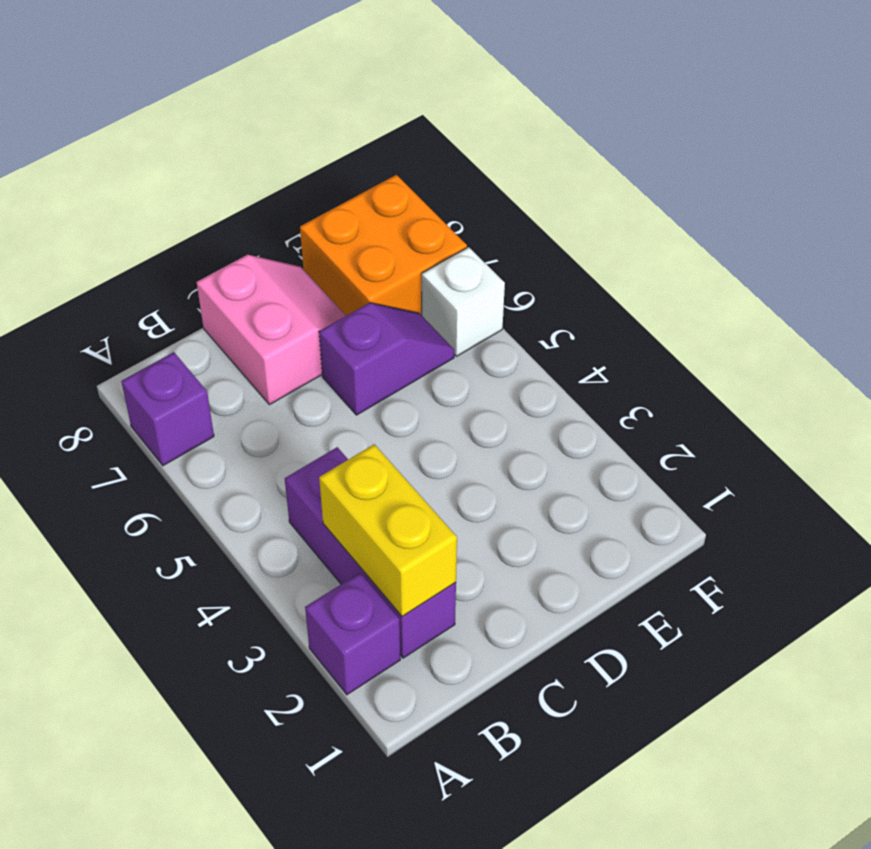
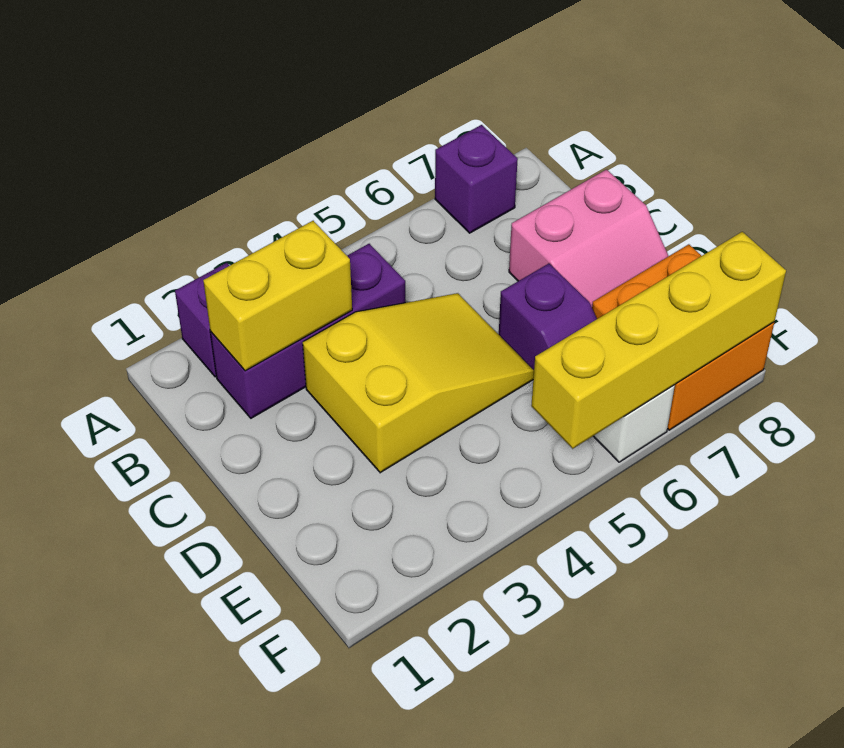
none -> yellow slope C3:D5 level 1 top 3
none -> yellow brick F5:F8 level 2

